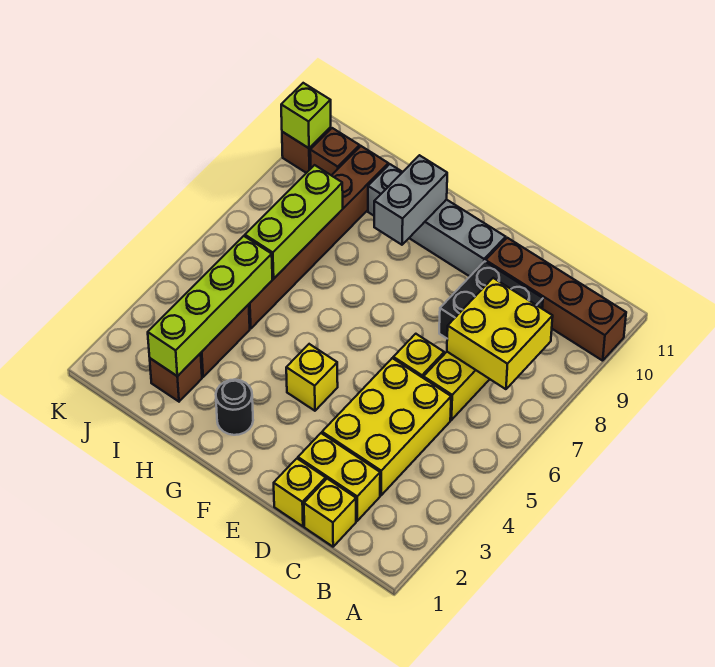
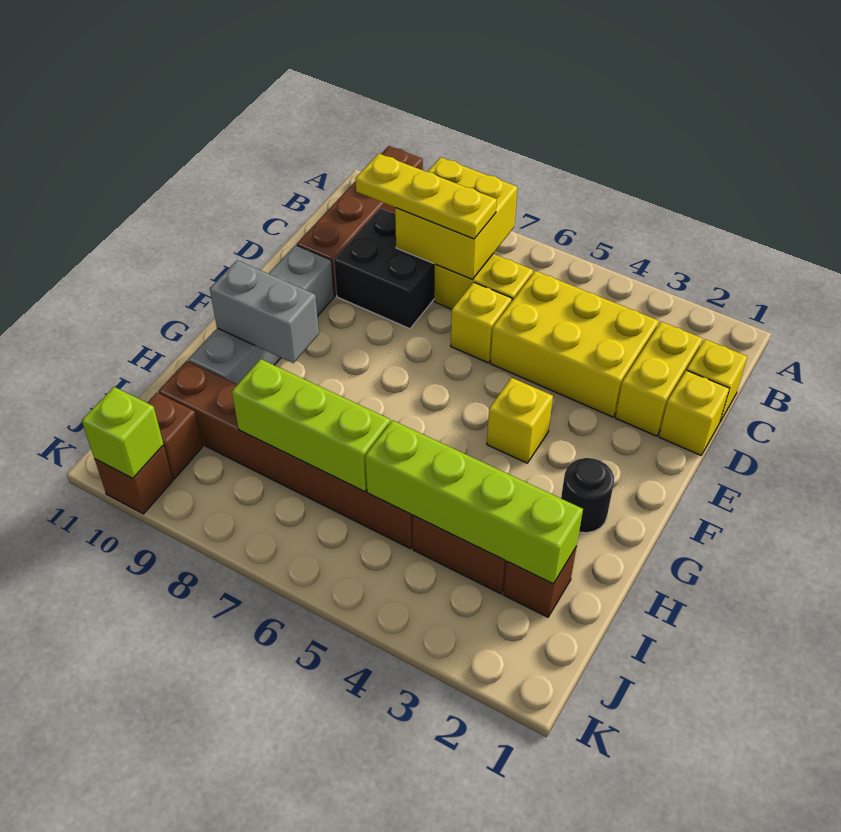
none -> yellow plate C7:C9 level 3

